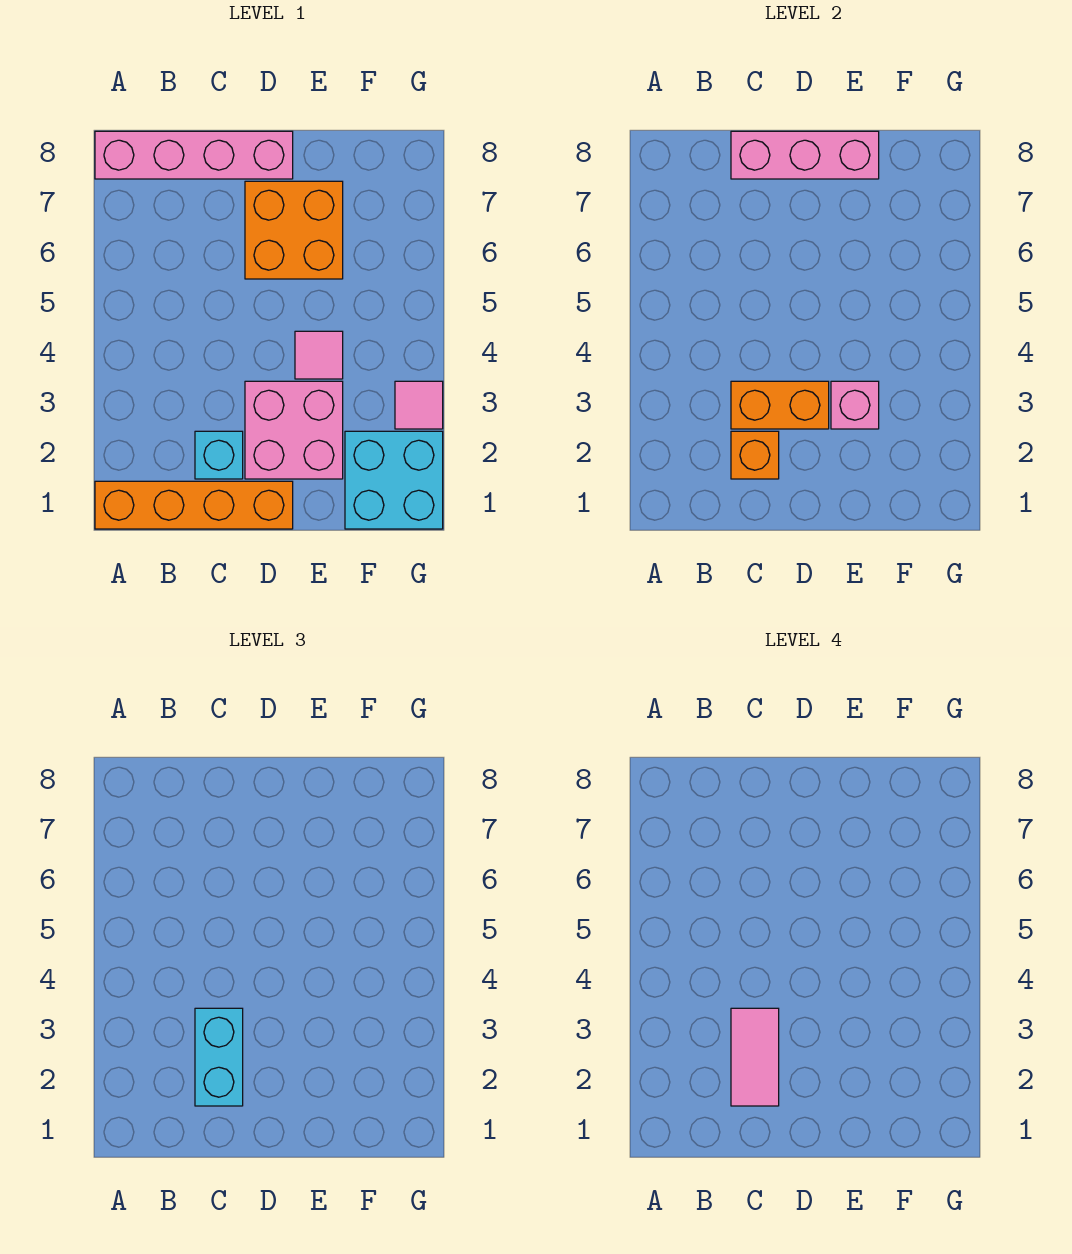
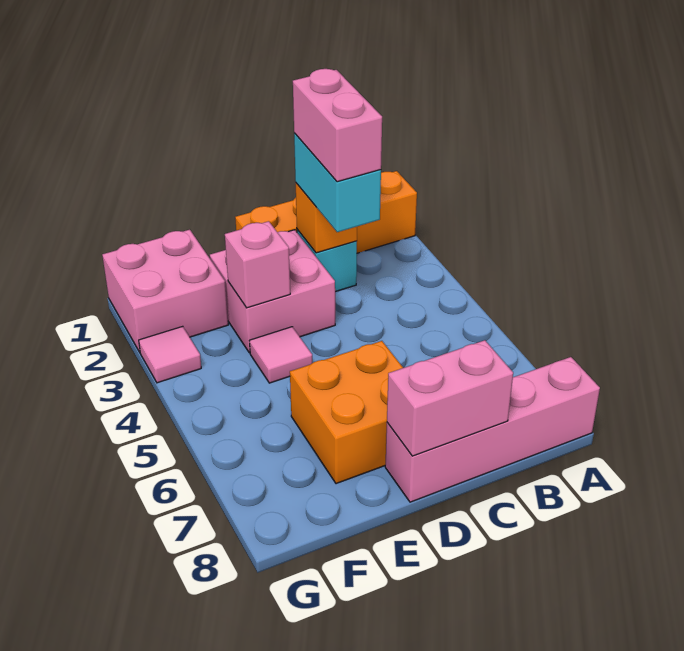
pink tile C2:C3 level 4 -> pink brick C2:C3 level 4
orange brick C3:D3 level 2 -> none
pink brick C8:E8 level 2 -> pink brick C8:D8 level 2
cyan brick F1:G2 level 1 -> pink brick F1:G2 level 1

